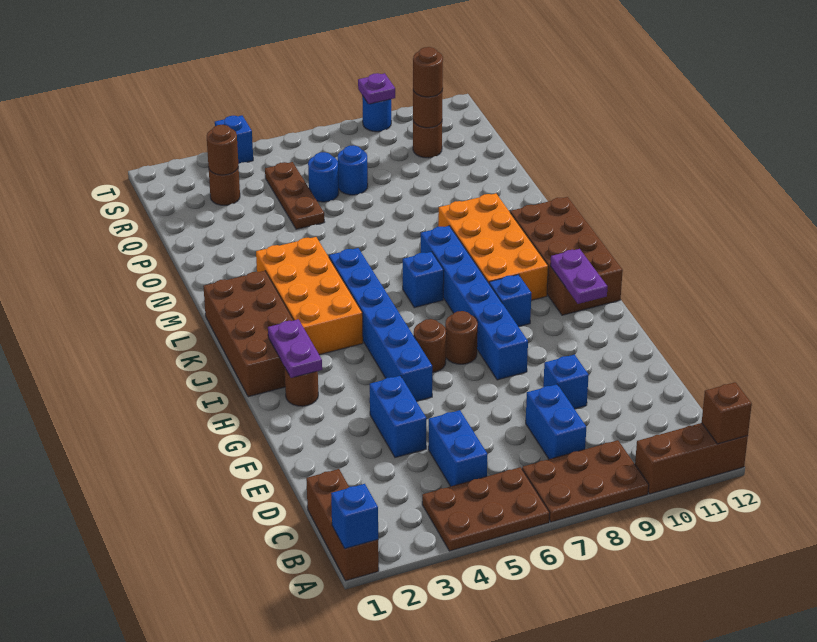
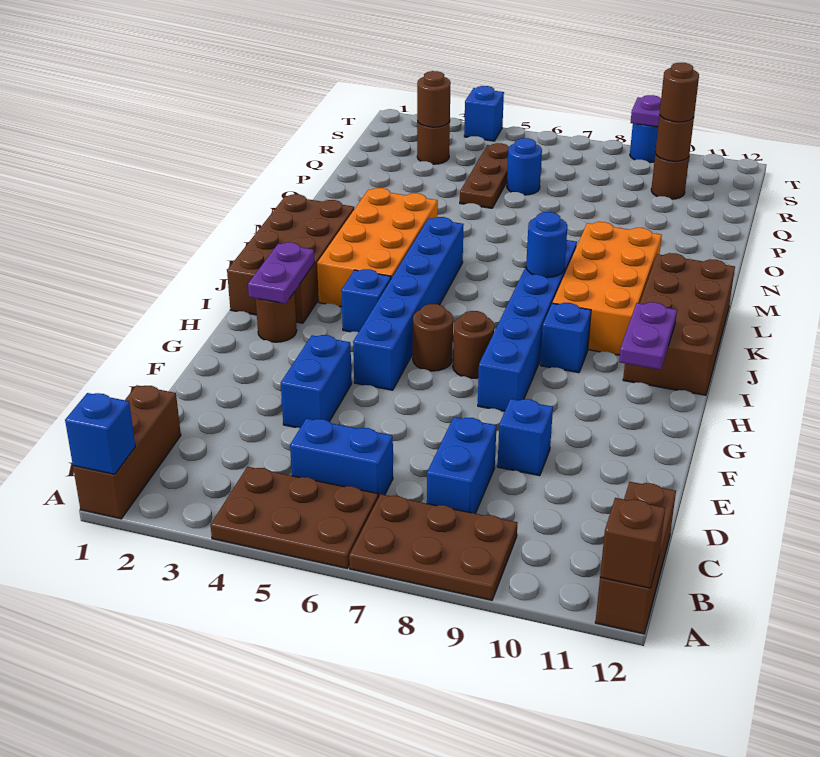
brown brick A10:A12 level 1 -> brown brick A12:C12 level 1
blue brick C5:D5 level 1 -> blue brick C5:C6 level 1
blue brick K7 level 1 -> blue brick I4 level 1
blue round brick Q7 level 1 -> blue round brick K8 level 2

